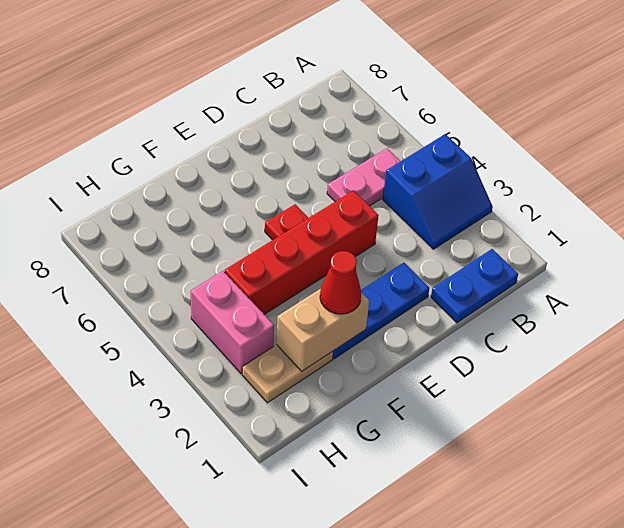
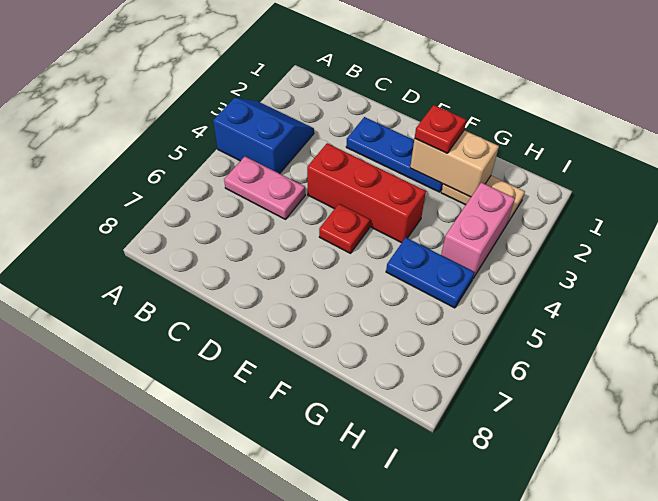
blue plate B1:C1 level 1 -> blue plate G5:H5 level 1
red brick D4:G4 level 1 -> red brick D4:F4 level 1
red cone F2 level 3 -> red plate F2 level 3

